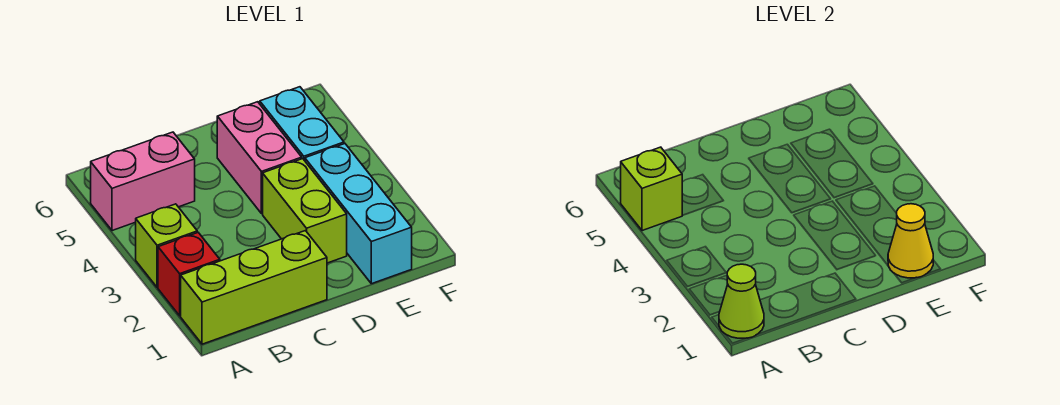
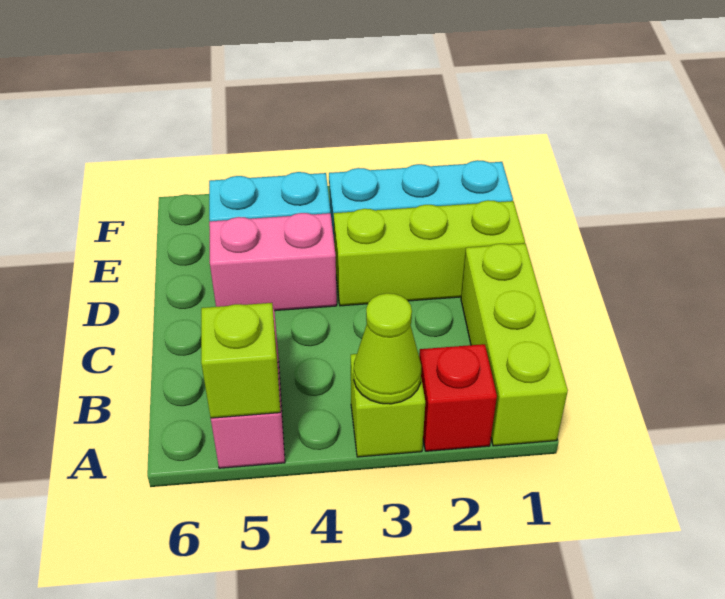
lime cone A1 level 2 -> lime cone A3 level 2
lime brick D2:D3 level 1 -> lime brick D1:D3 level 1
yellow cone E1 level 2 -> none

